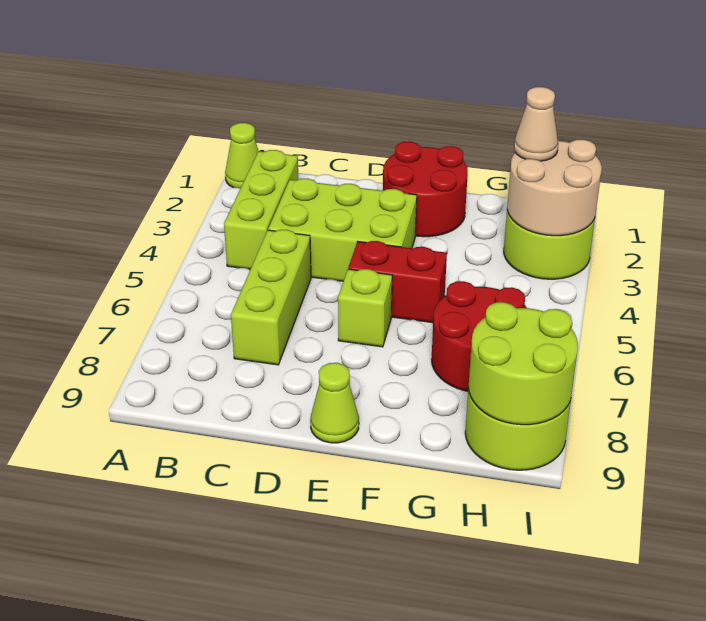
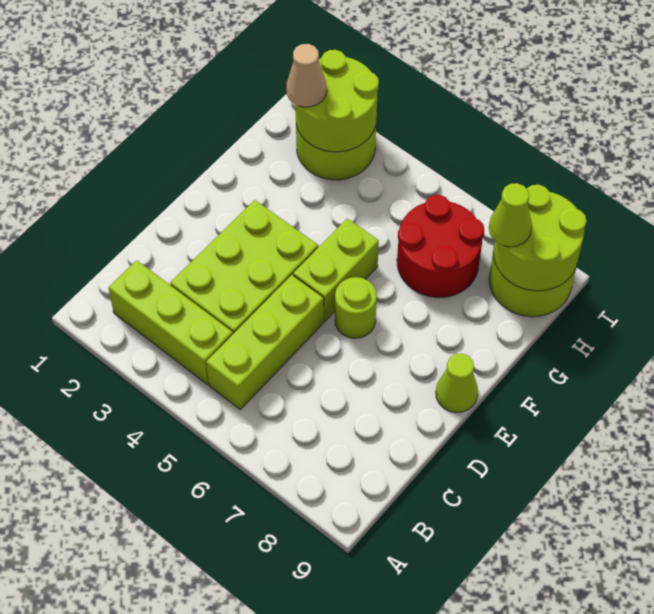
lime cone A1 level 1 -> lime cone H8 level 3
lime brick C5:C7 level 1 -> lime brick B5:D5 level 1
red round brick E1:F2 level 1 -> none
red brick E5:F5 level 1 -> lime brick E5:F5 level 1
lime brick E6 level 1 -> lime round brick E6 level 1
tan round brick H2:I3 level 2 -> lime round brick H2:I3 level 2

